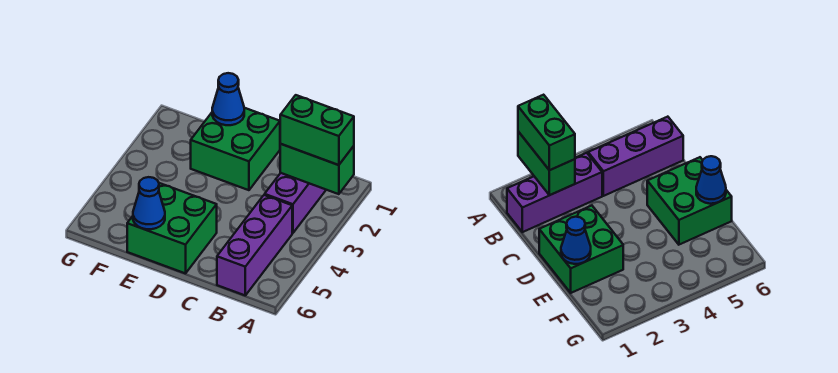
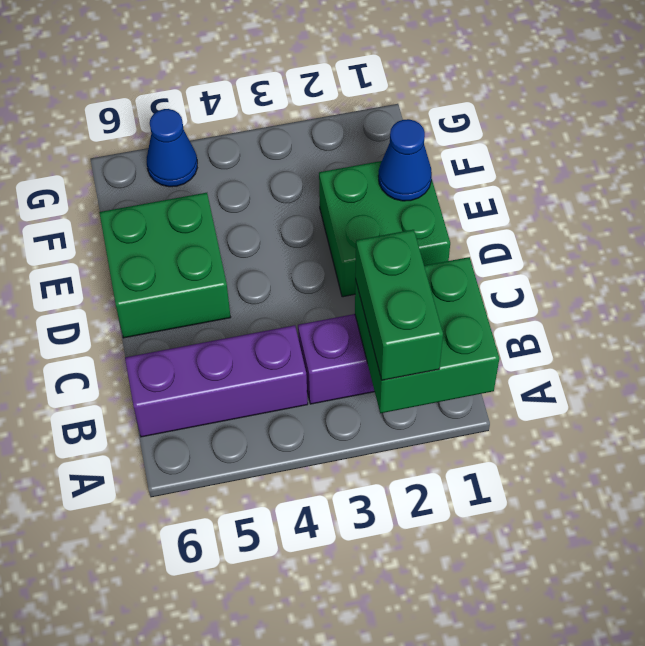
green brick A2:B2 level 2 -> green brick A1:B2 level 2
blue cone E6 level 2 -> blue cone G5 level 1

